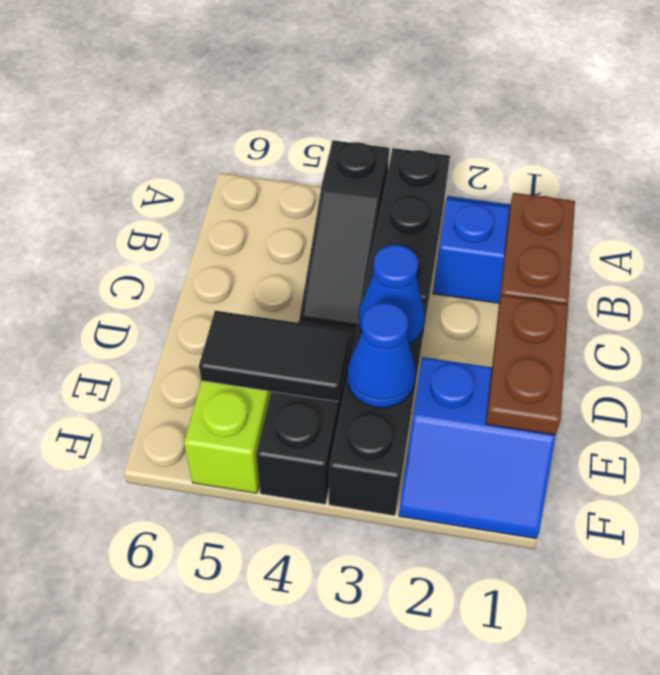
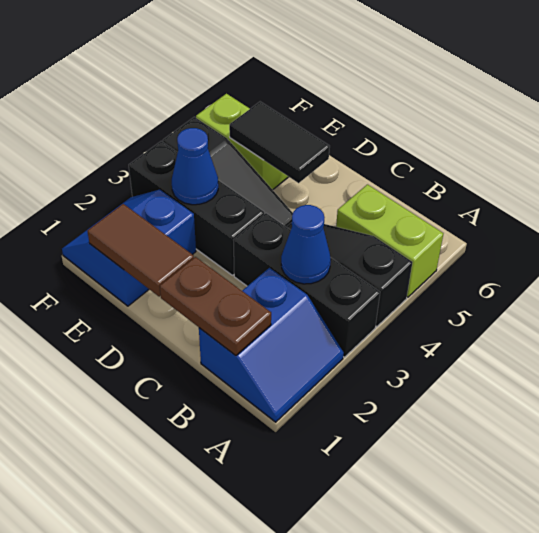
none -> lime brick A5:B5 level 1
brown plate D1:E1 level 2 -> brown tile D1:E1 level 2
blue cone D3 level 2 -> blue cone B3 level 2
black tile E4:E5 level 2 -> black tile D5:E5 level 2

